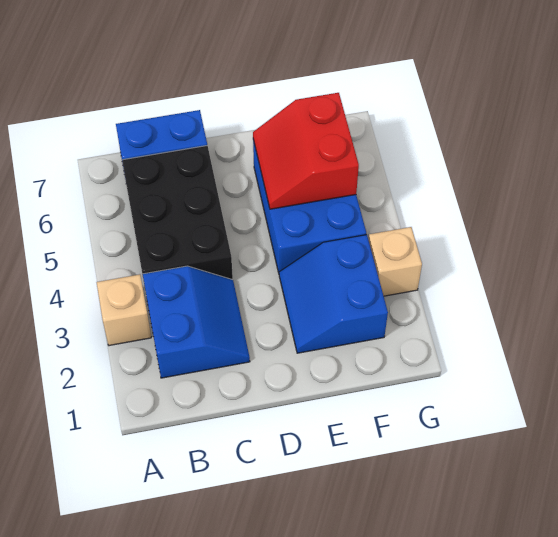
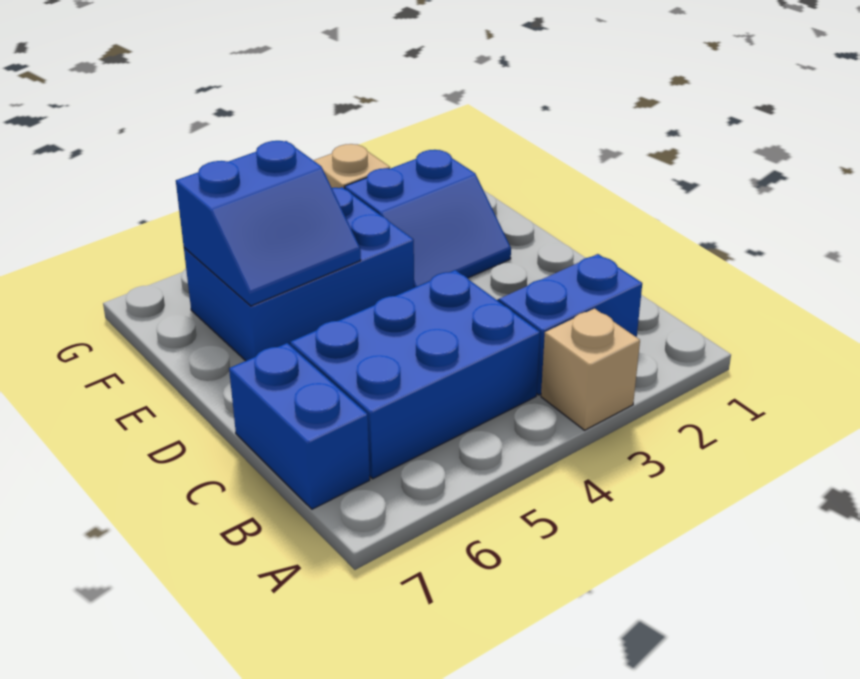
black brick B4:C6 level 1 -> blue brick B4:C6 level 1
red slope E5:F6 level 2 top F -> blue slope E5:F6 level 2 top F

